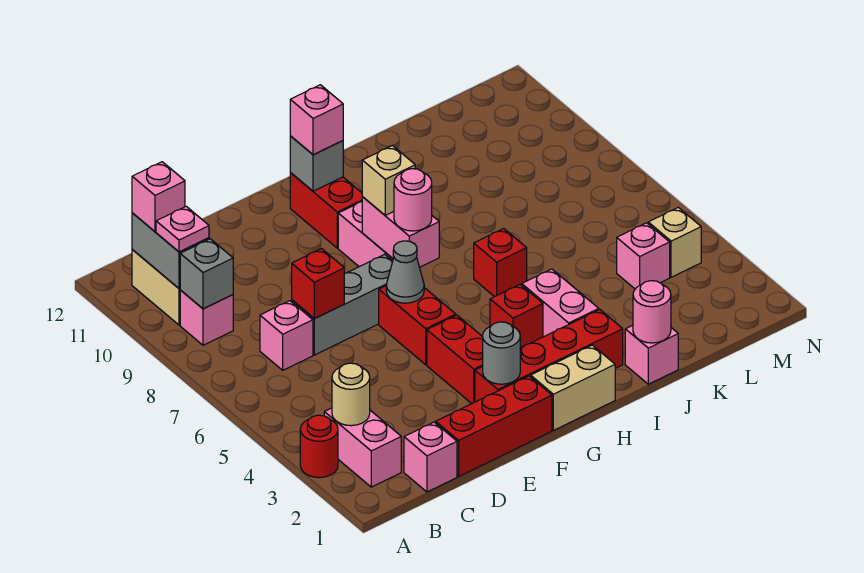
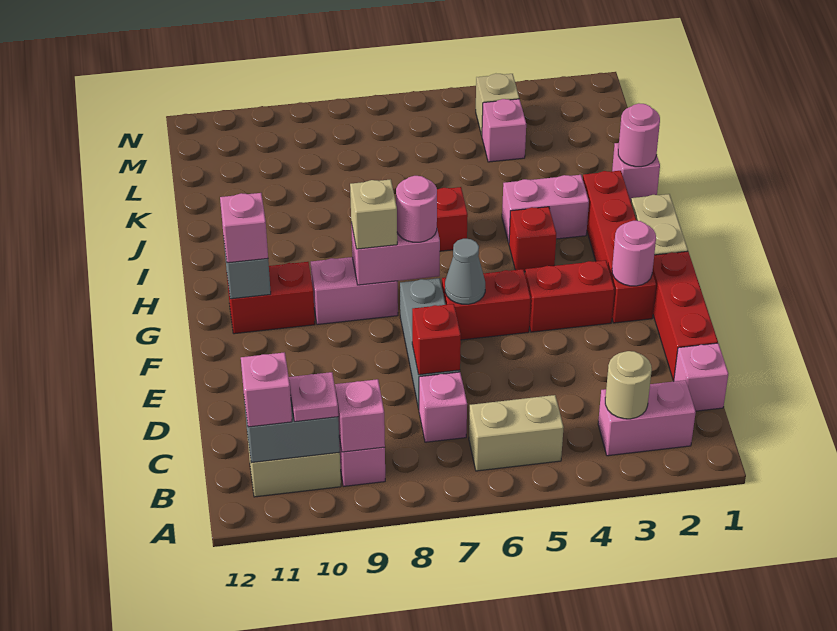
red round brick A3 level 1 -> none
none -> tan brick B5:B6 level 1
grey brick B9 level 2 -> pink brick B9 level 2
grey round brick F2 level 2 -> pink round brick F2 level 2

